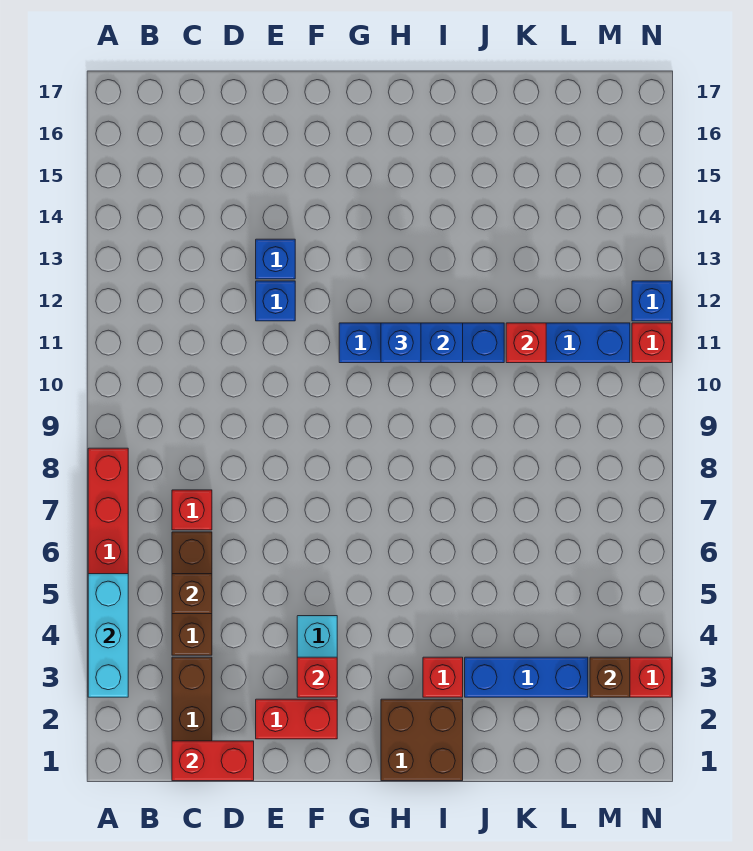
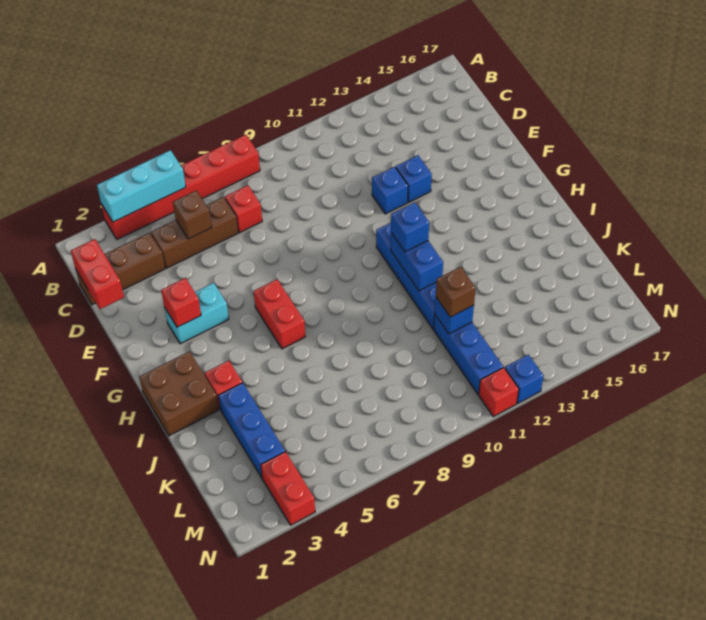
red brick E2:F2 level 1 -> red brick G6:H6 level 1
red brick K11 level 2 -> blue brick K11 level 2
brown brick M3 level 2 -> brown brick K11 level 3

